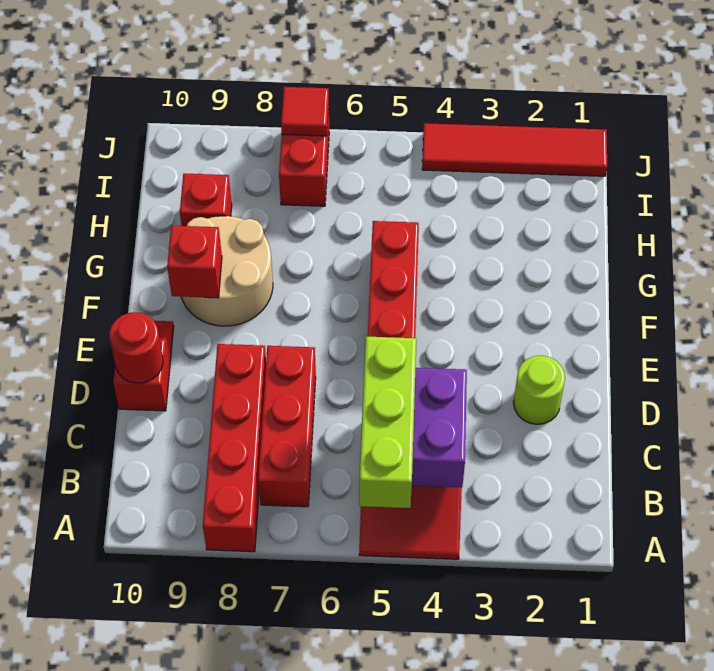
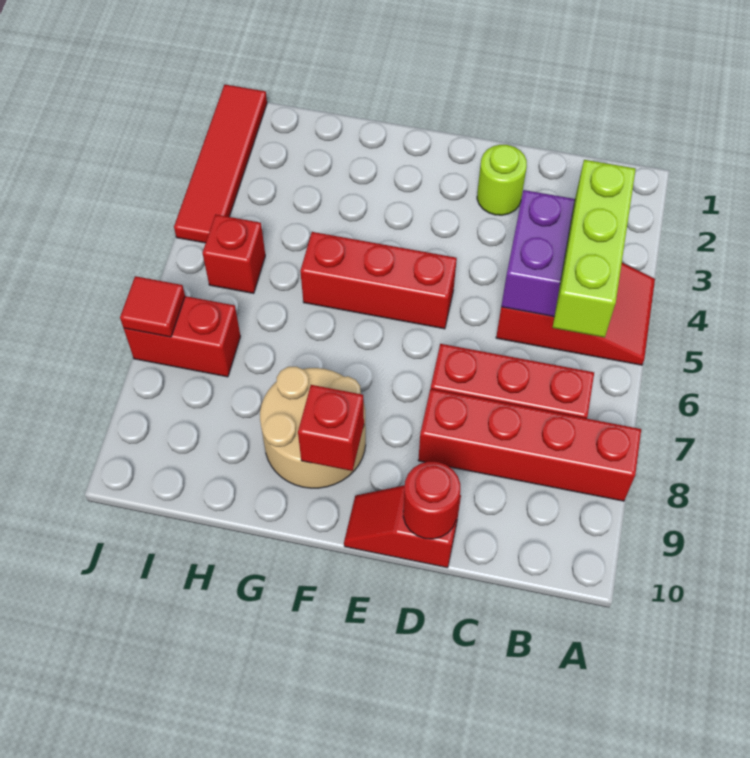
lime brick A5:C5 level 3 -> lime brick B4:B6 level 3
red brick H9 level 1 -> red brick I5 level 1

